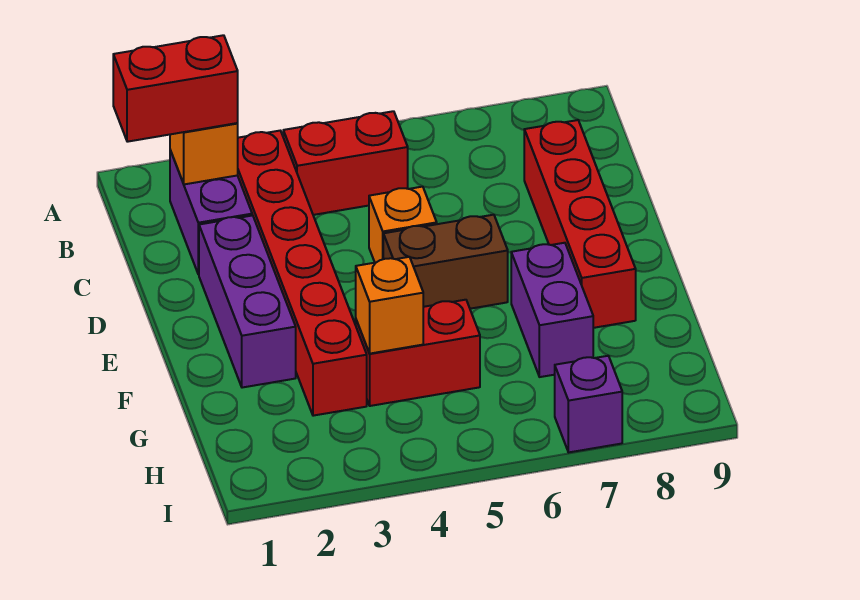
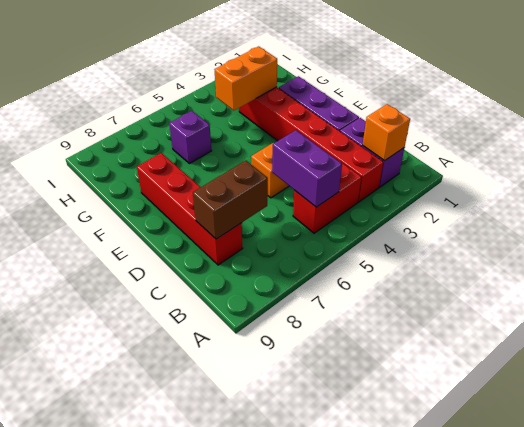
red brick B1:B2 level 3 -> none
brown brick E5:E6 level 1 -> brown brick C7:C8 level 2
purple brick F7:G7 level 1 -> purple brick B5:C5 level 2
red brick G4:G5 level 1 -> none
orange brick G4 level 2 -> orange brick G3:G4 level 2
purple brick I7 level 1 -> purple brick G6 level 1

